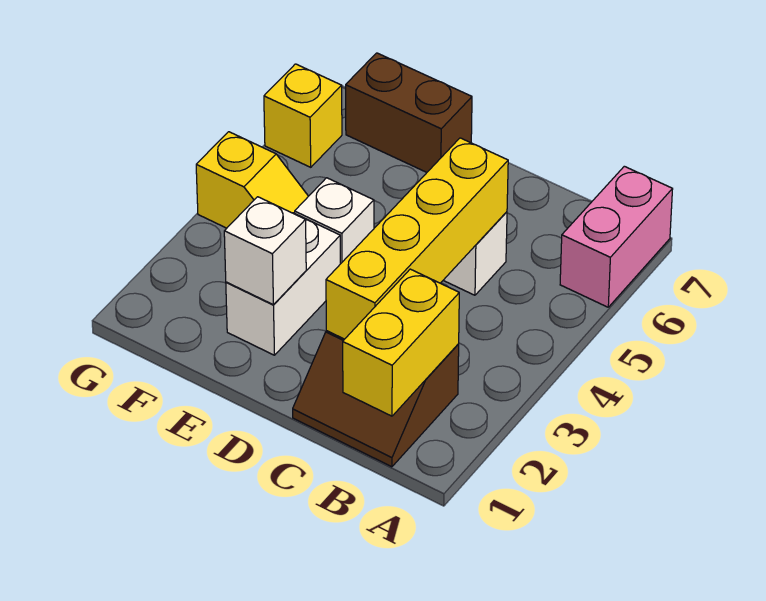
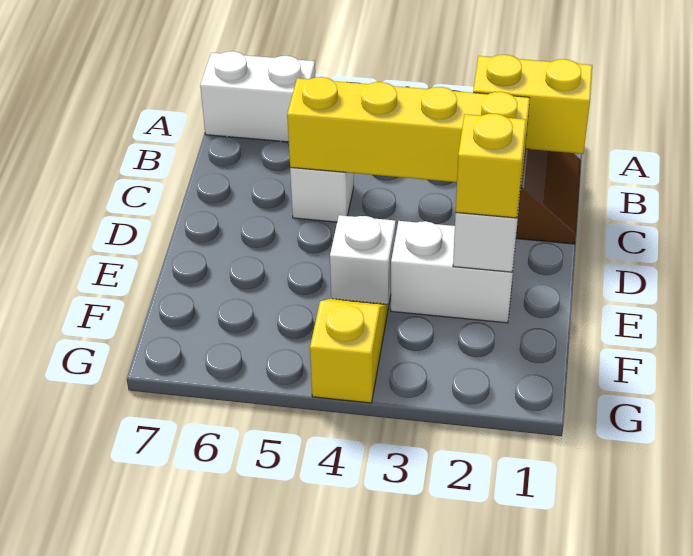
pink brick A6:A7 level 1 -> white brick A6:A7 level 1
brown brick E7:F7 level 1 -> none
yellow brick G6 level 1 -> yellow brick E2 level 3

